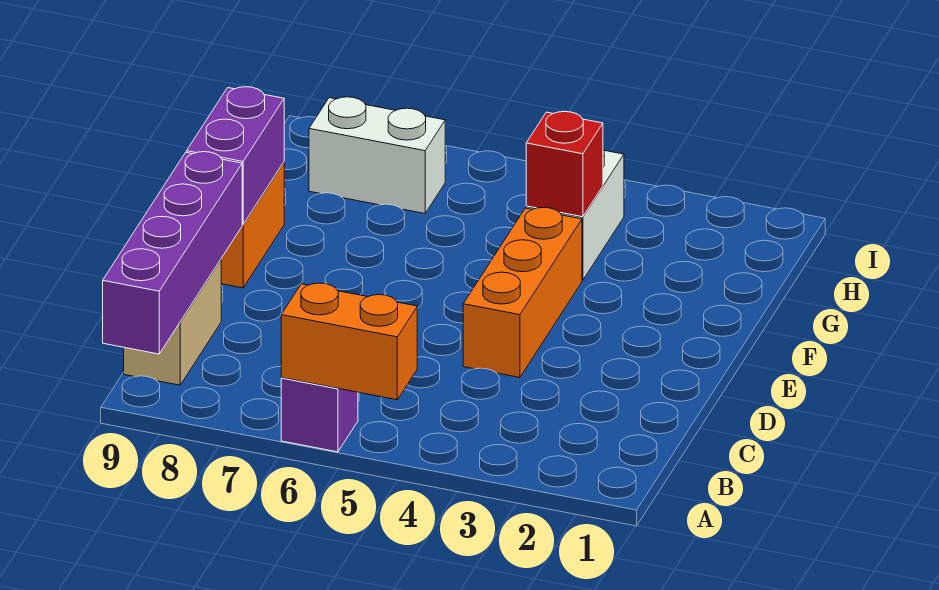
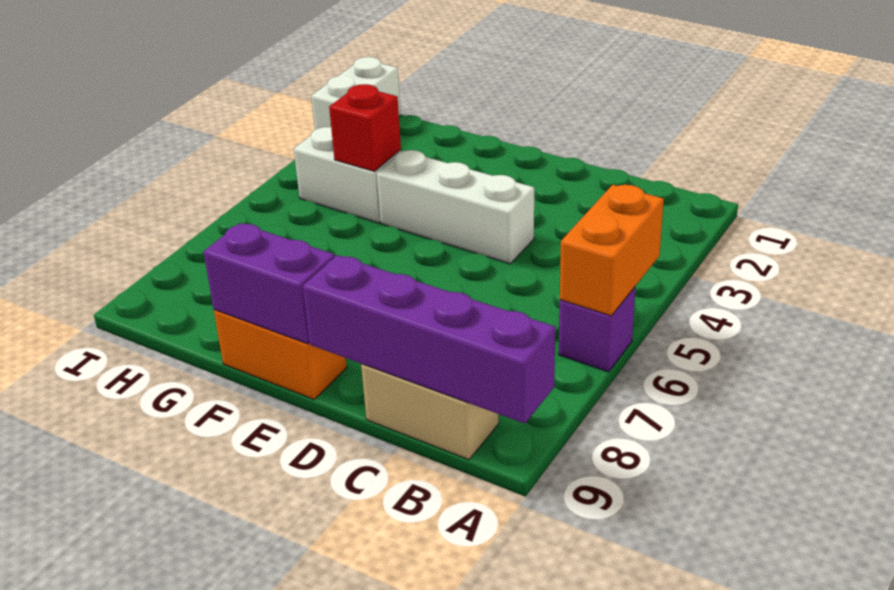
orange brick D4:F4 level 1 -> white brick D4:F4 level 1
white brick H7:H8 level 1 -> white brick I1:I2 level 1

